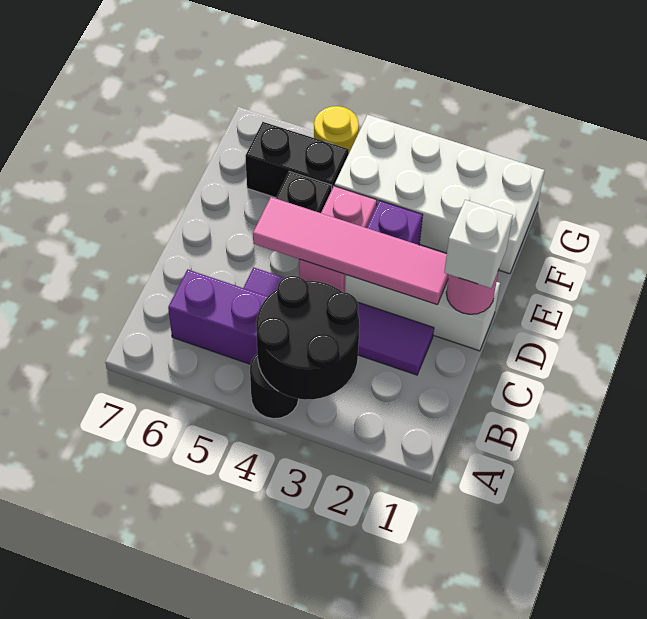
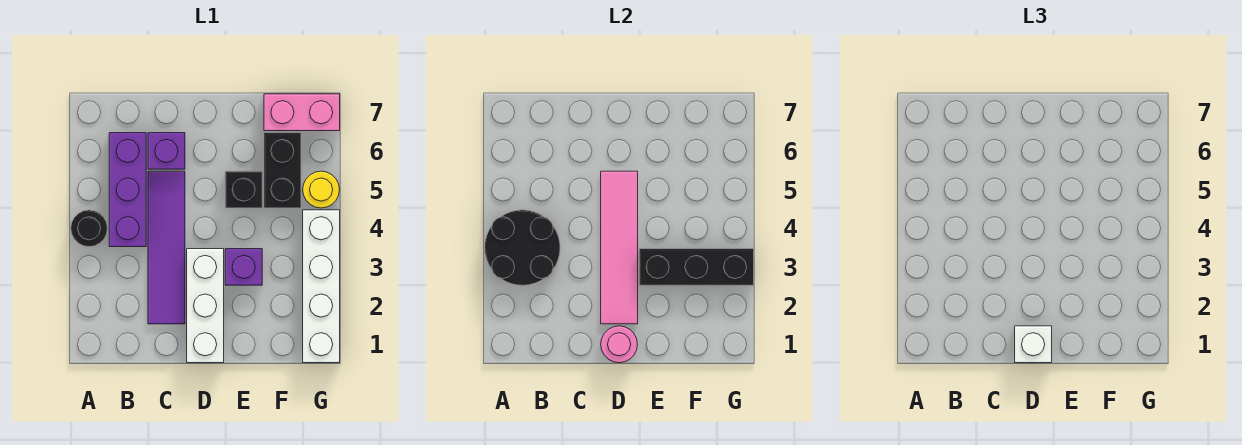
none -> purple brick C6 level 1
pink brick D4:E4 level 1 -> pink brick F7:G7 level 1
none -> black brick E3:G3 level 2
white brick F1:G4 level 1 -> white brick G1:G4 level 1

